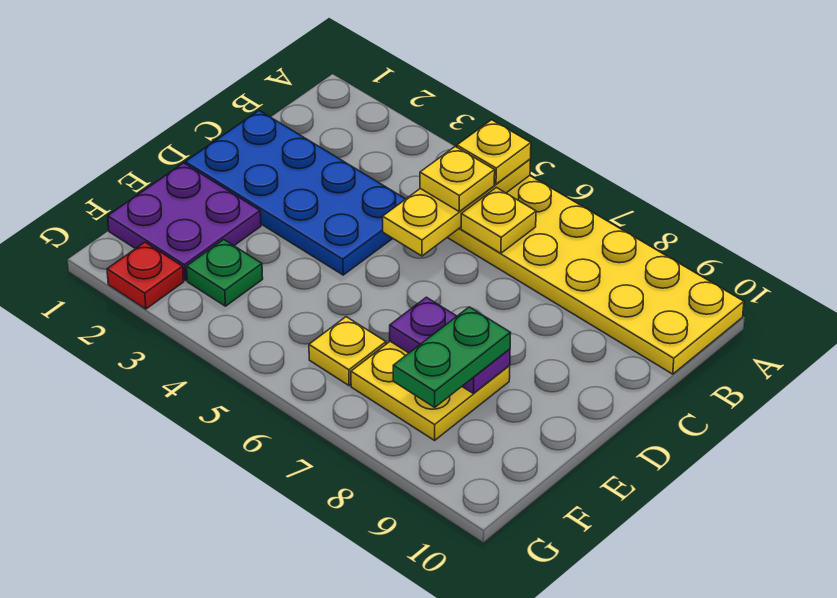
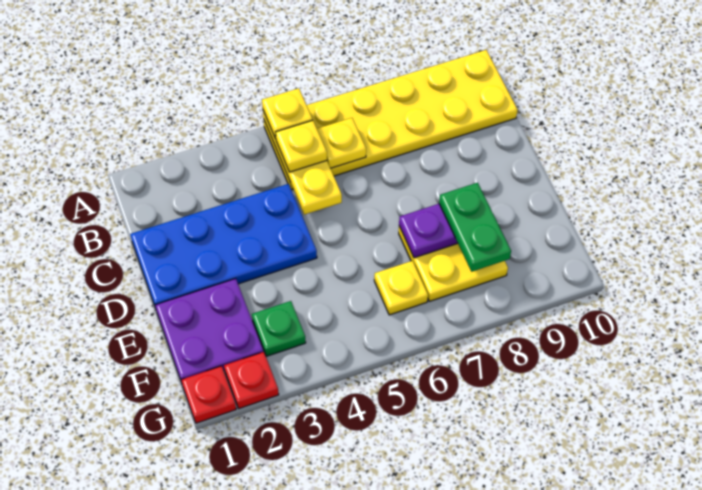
none -> red plate G1 level 1

